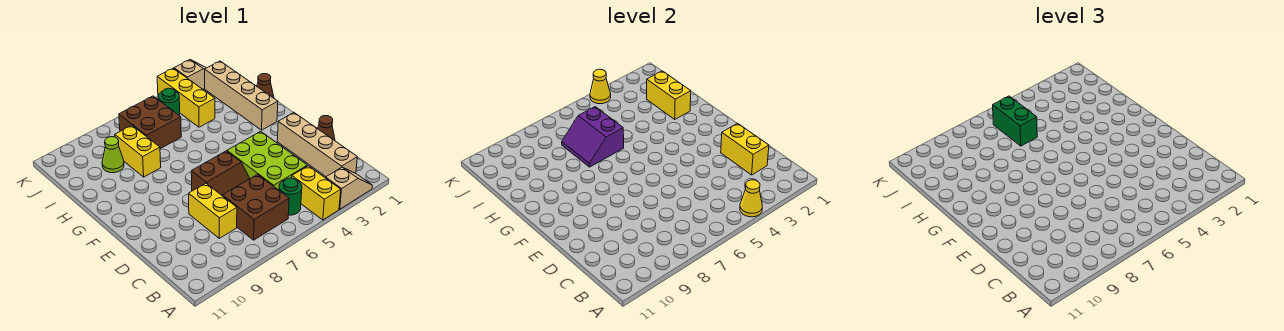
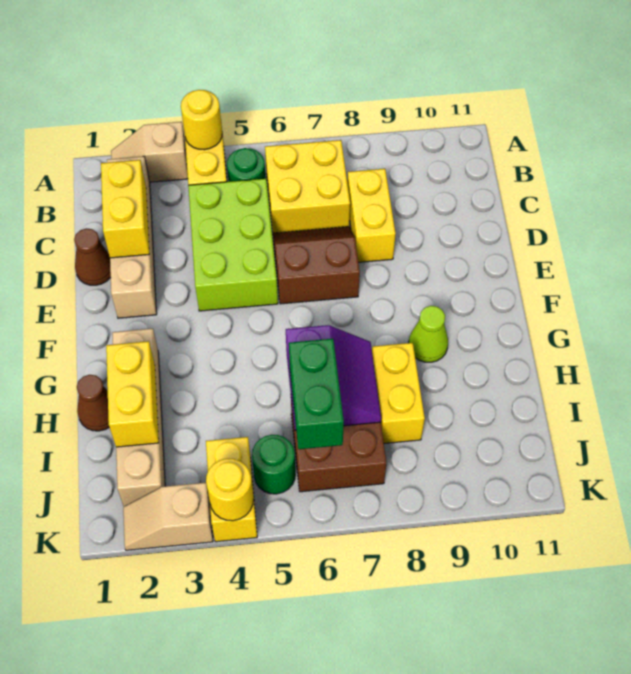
yellow cone A4 level 2 -> yellow round brick A4 level 2
brown brick B6:C7 level 1 -> yellow brick B6:C7 level 1
yellow brick I4:K4 level 1 -> yellow brick J4:K4 level 1
lime cone I9 level 1 -> lime cone G9 level 1
yellow cone K4 level 2 -> yellow round brick K4 level 2

